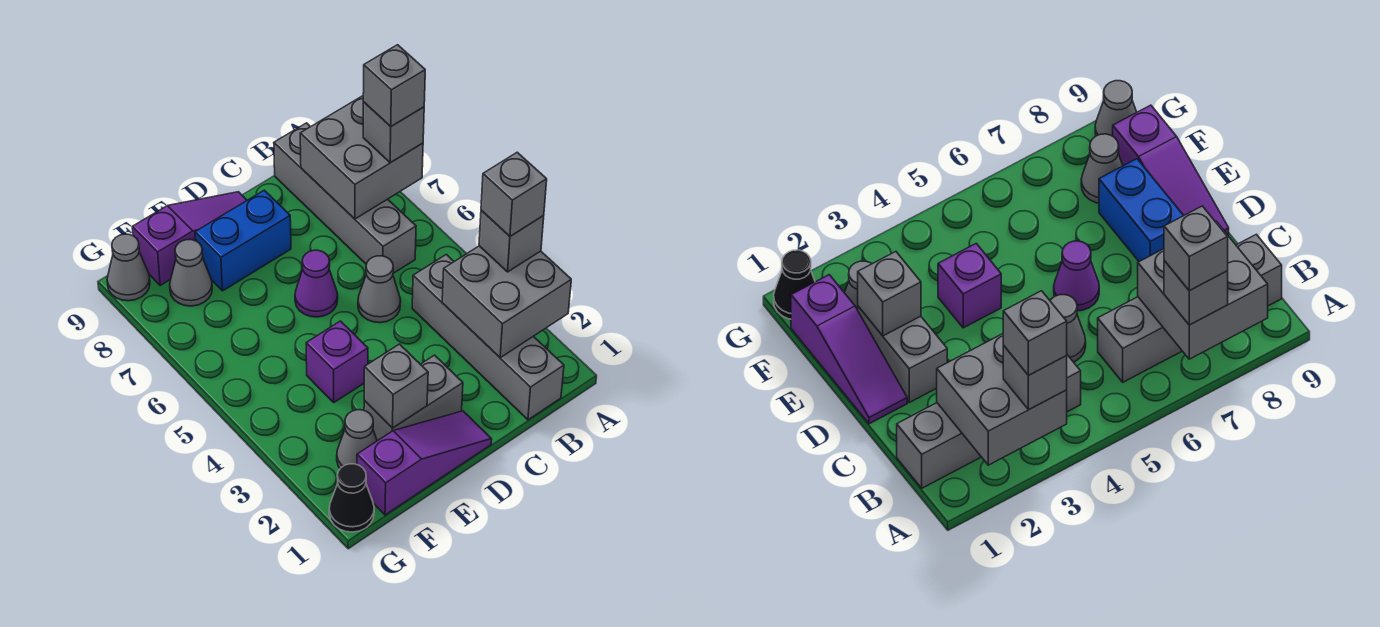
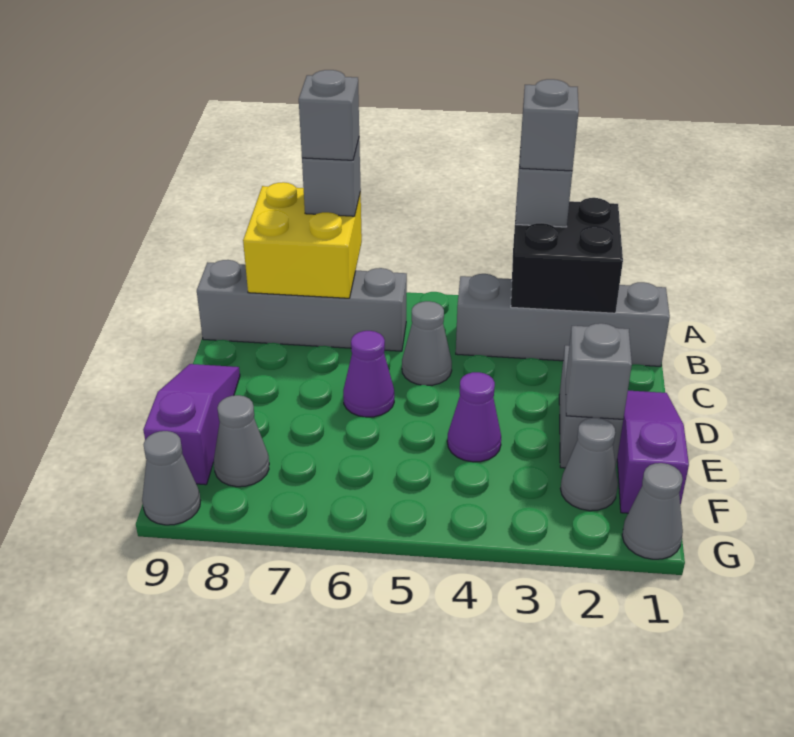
grey brick A2:B3 level 2 -> black brick A2:B3 level 2
grey brick A7:B8 level 2 -> yellow brick A7:B8 level 2
blue brick D8:E8 level 1 -> none
purple brick E4 level 1 -> purple cone E4 level 1
black cone G1 level 1 -> grey cone G1 level 1

